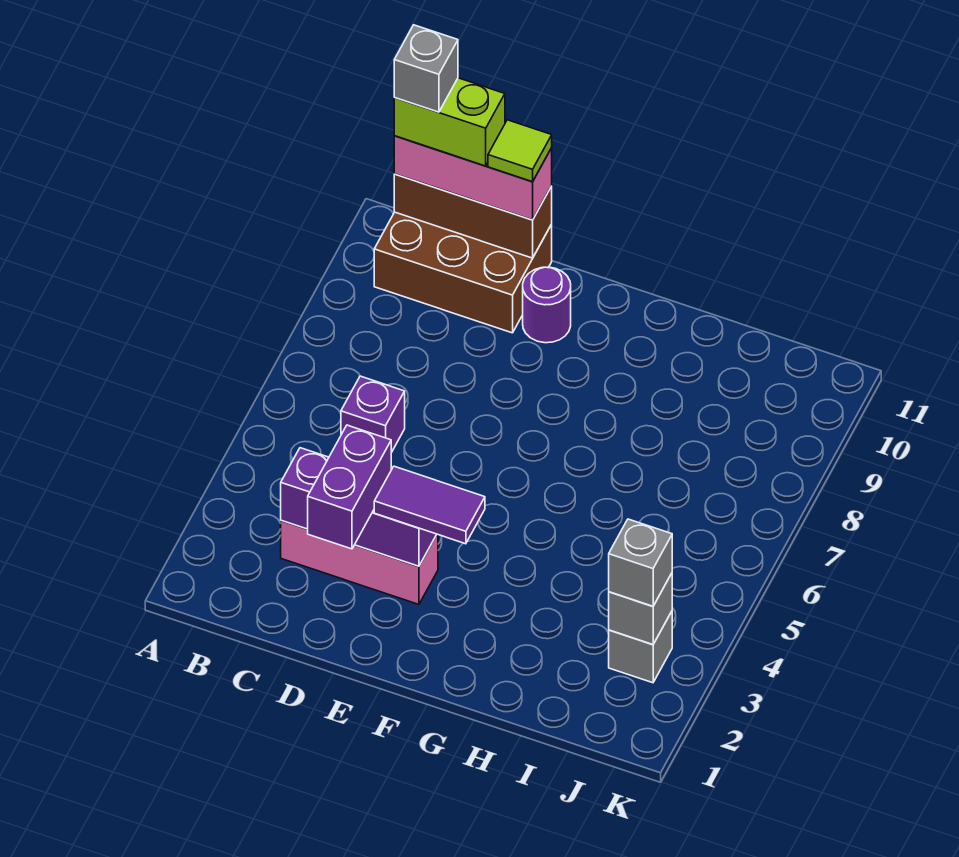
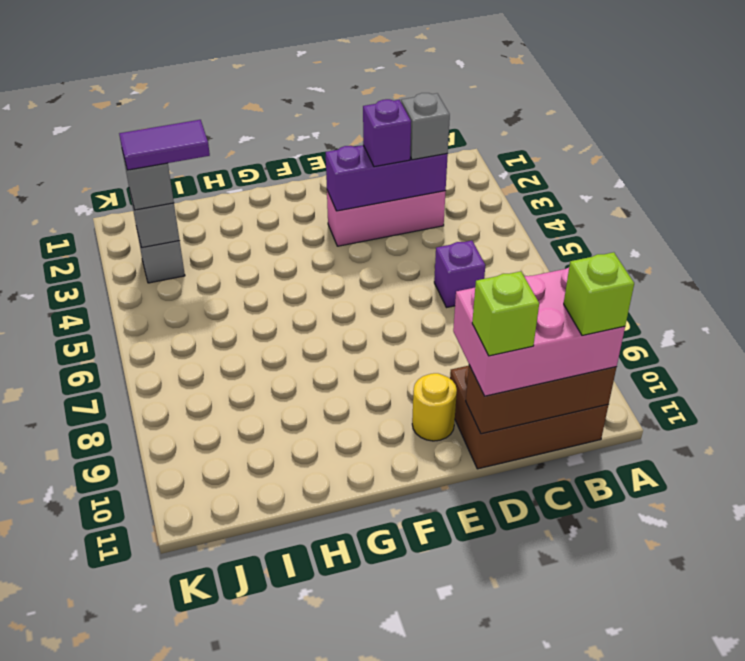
pink brick B11:D11 level 3 -> pink brick B10:D11 level 3
lime brick B11:C11 level 4 -> lime brick B11 level 4
grey brick B11 level 5 -> grey brick C3 level 3
purple brick D2:D3 level 3 -> purple brick D3 level 3
lime tile D11 level 4 -> lime brick D11 level 4
purple tile E3:F3 level 3 -> purple tile I3:J3 level 4
purple round brick E10 level 1 -> yellow round brick E10 level 1

